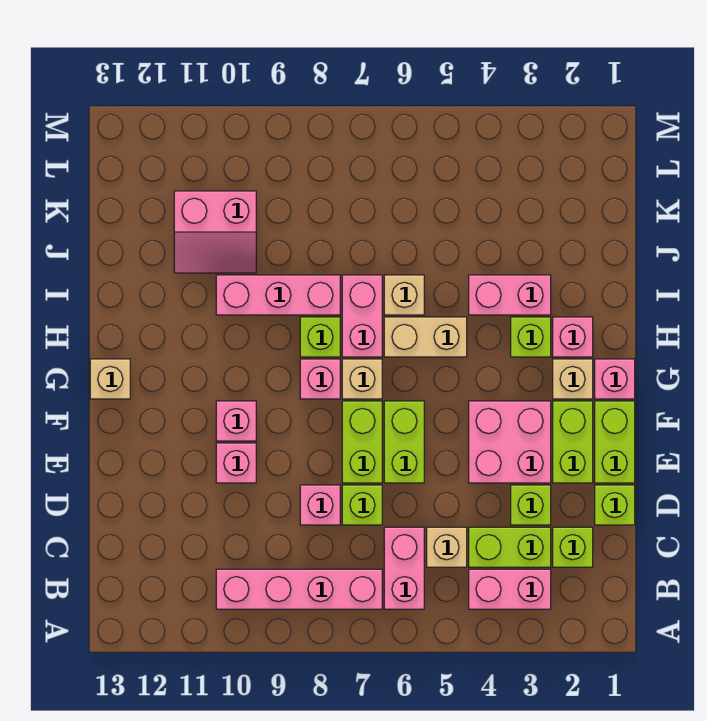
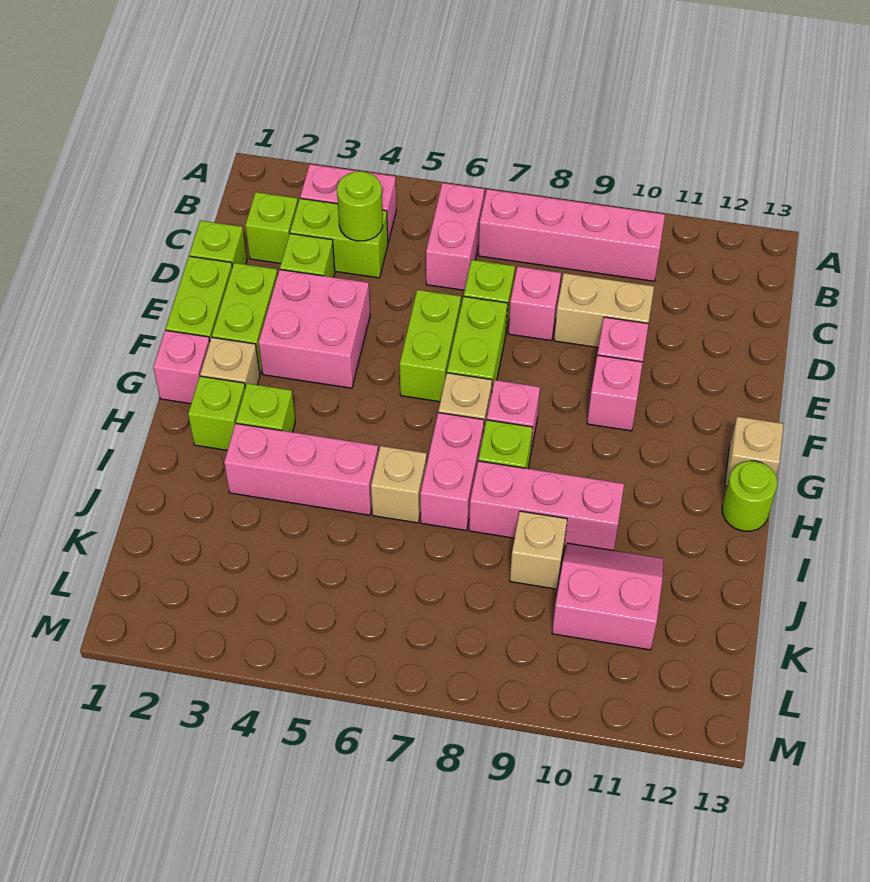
none -> lime round brick C4 level 2
tan brick C5 level 1 -> tan brick J9 level 1
pink brick H2 level 1 -> lime brick H2 level 1
tan brick H5:H6 level 1 -> tan brick D9:D10 level 1
none -> lime round brick H13 level 1
pink brick I3:I4 level 1 -> pink brick I3:I5 level 1

